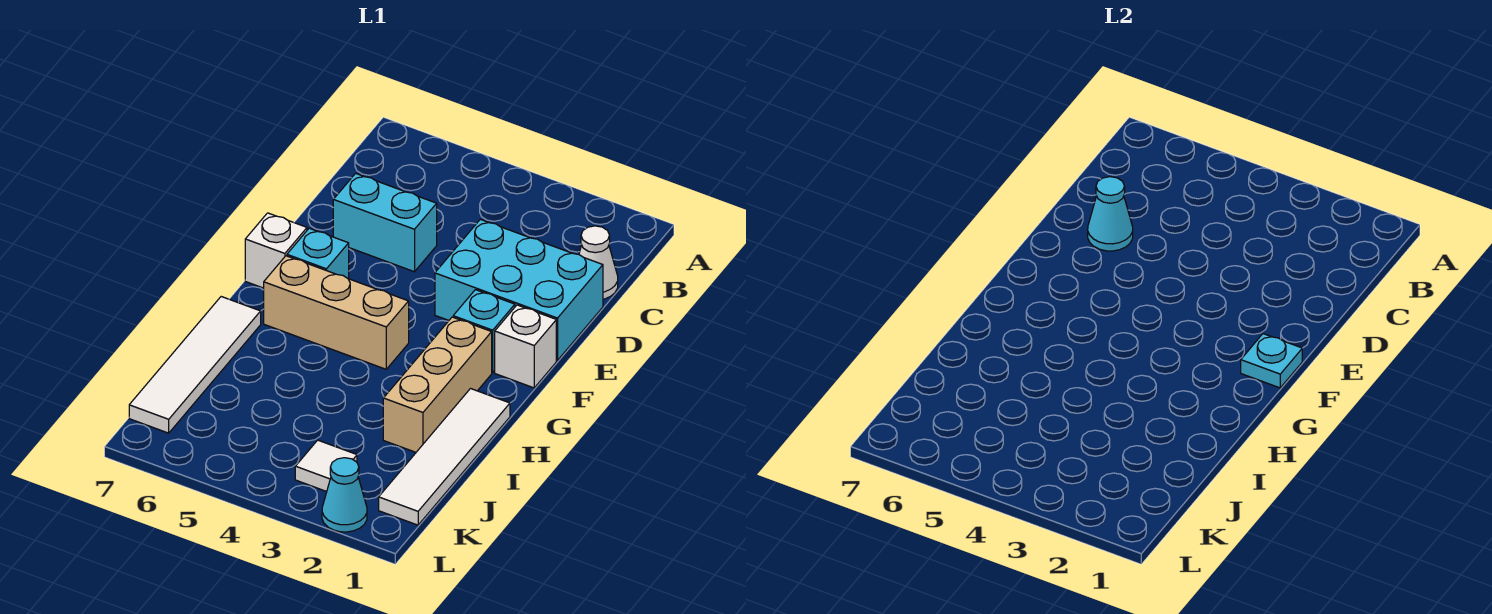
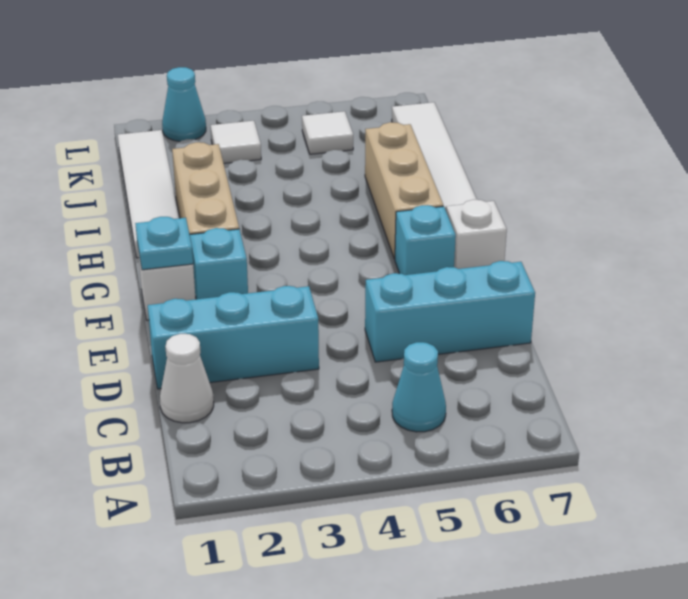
cyan brick D1:E3 level 1 -> cyan brick D1:D3 level 1
cyan brick D5:D6 level 1 -> cyan brick D5:D7 level 1
cyan cone D6 level 2 -> cyan cone B5 level 1
tan brick G4:G6 level 1 -> tan brick G6:I6 level 1
none -> white tile K5 level 1

